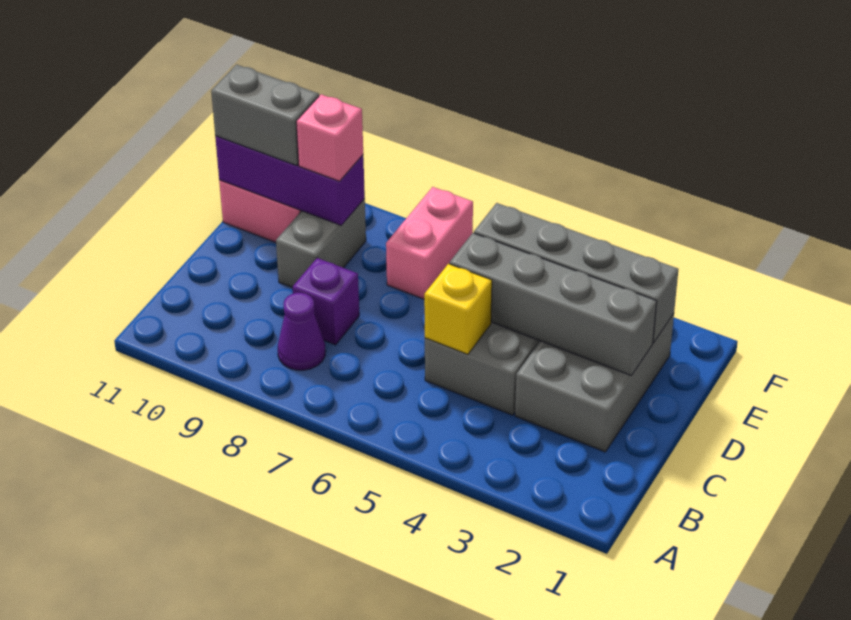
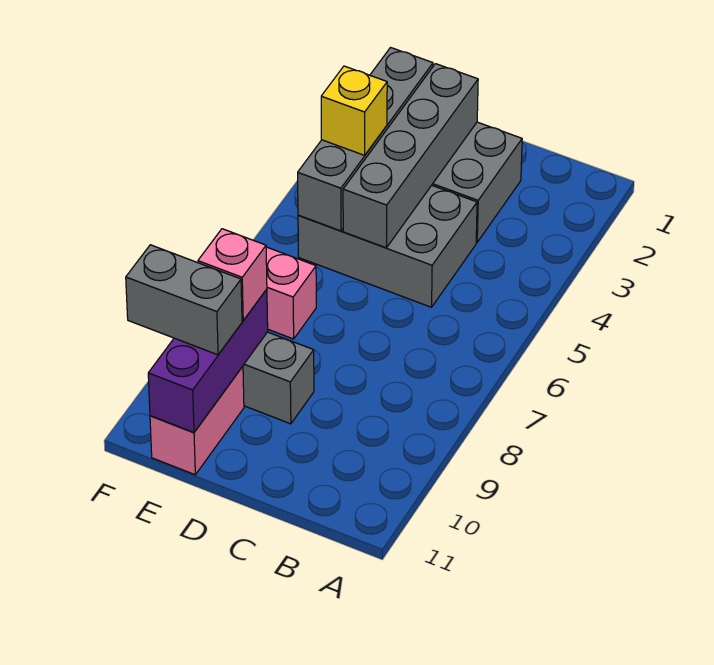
purple cone B8 level 1 -> none
yellow brick C5 level 2 -> yellow brick E4 level 3
purple brick C8 level 1 -> none
grey brick E10:E11 level 3 -> grey brick E10:F10 level 3

